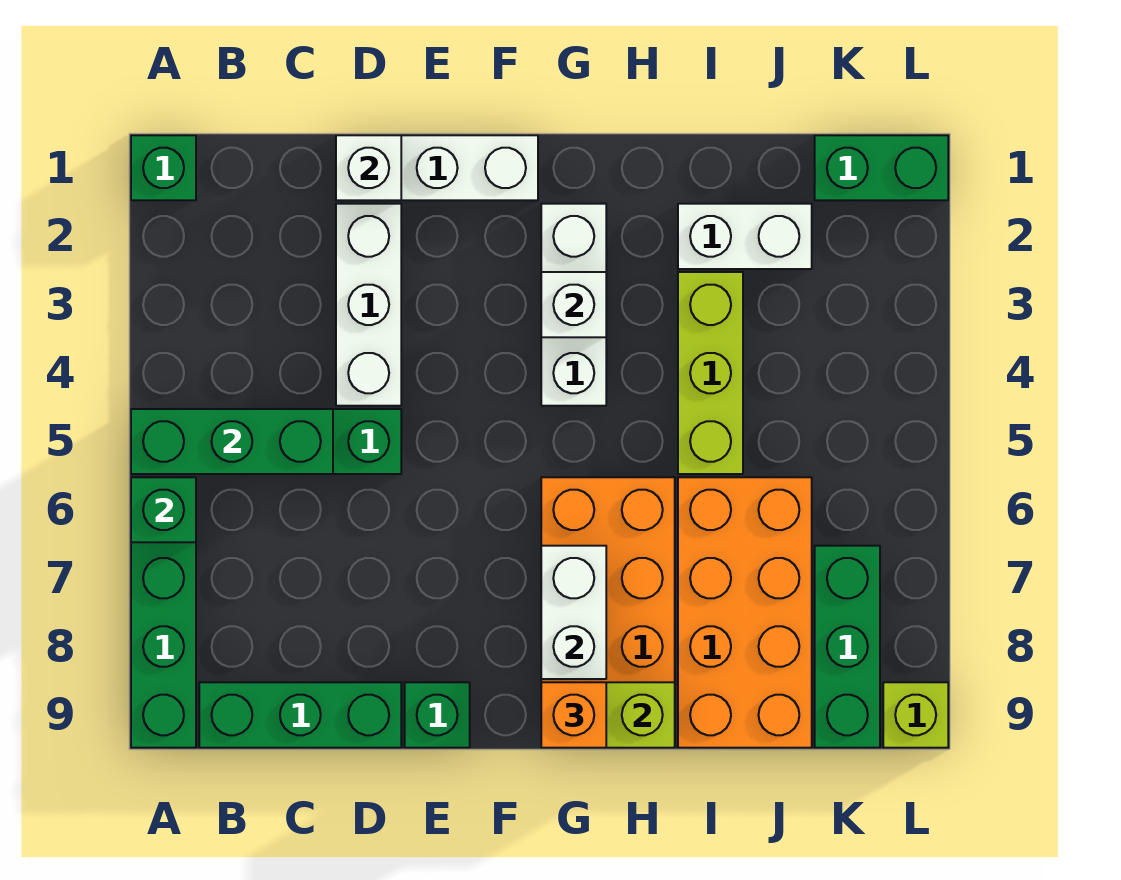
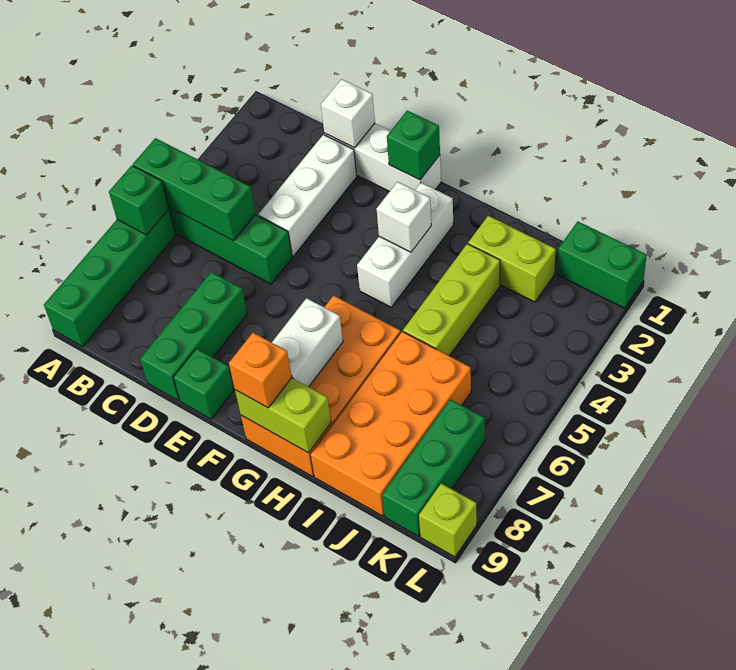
green brick A1 level 1 -> green brick F1 level 2
green brick B9:D9 level 1 -> green brick D7:D9 level 1
white brick I2:J2 level 1 -> lime brick I2:J2 level 1

